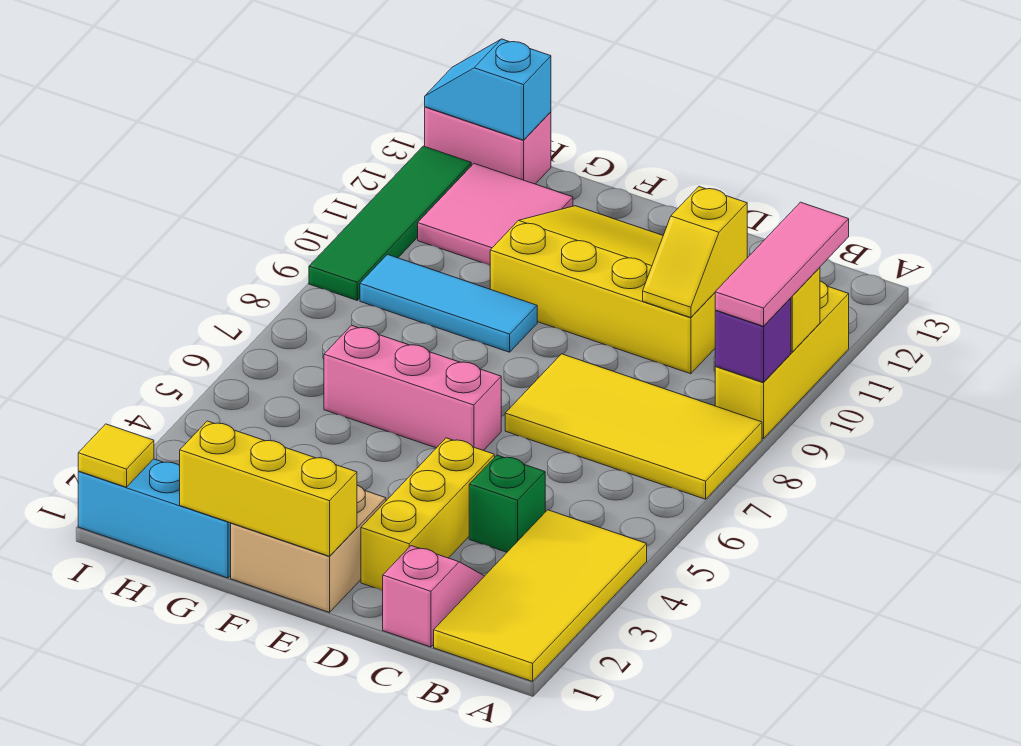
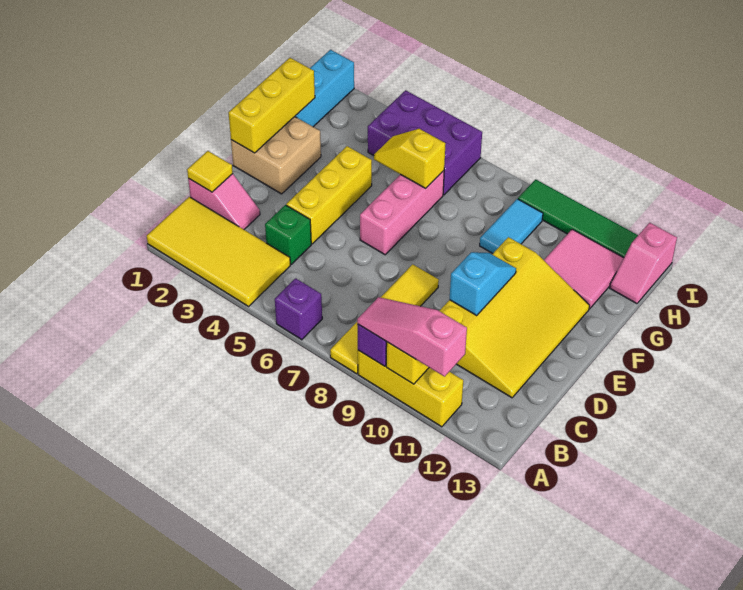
none -> purple brick A6 level 1
yellow tile A7:D8 level 1 -> yellow tile A8:D8 level 1
pink tile A9:A11 level 3 -> pink slope A9:A11 level 3 top 11
yellow slope C10:C11 level 2 top 11 -> yellow slope G5:G6 level 2 top 6
yellow brick D2:D4 level 1 -> yellow brick D4:F4 level 1
cyan tile F9:H9 level 1 -> cyan tile G9:H9 level 1
none -> purple brick H4:I6 level 1
pink brick H13:I13 level 1 -> pink slope H13:I13 level 1 top I
cyan slope H13:I13 level 2 top H -> cyan slope D10:E10 level 2 top D
yellow tile I1 level 2 -> yellow tile C1 level 2

